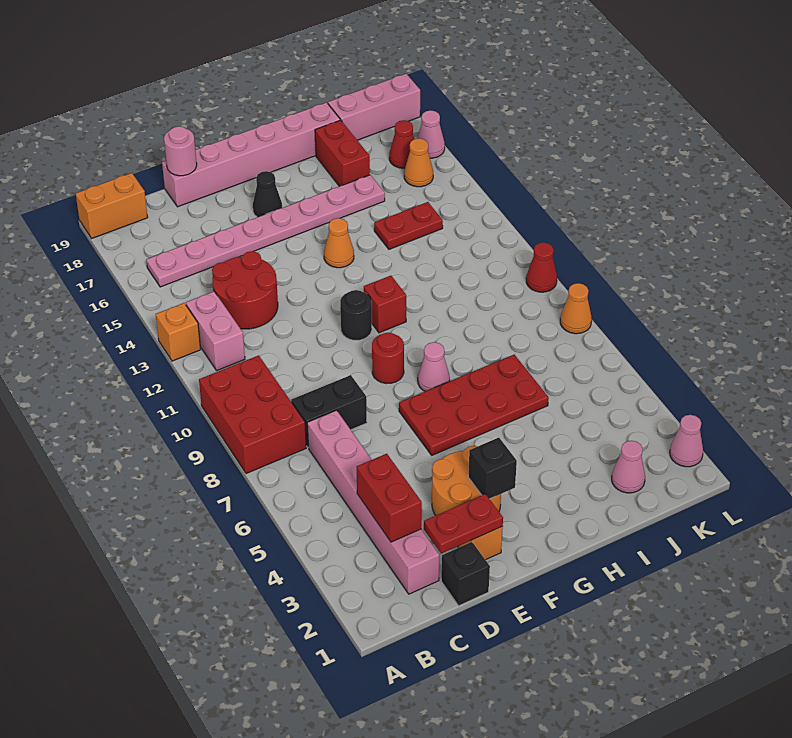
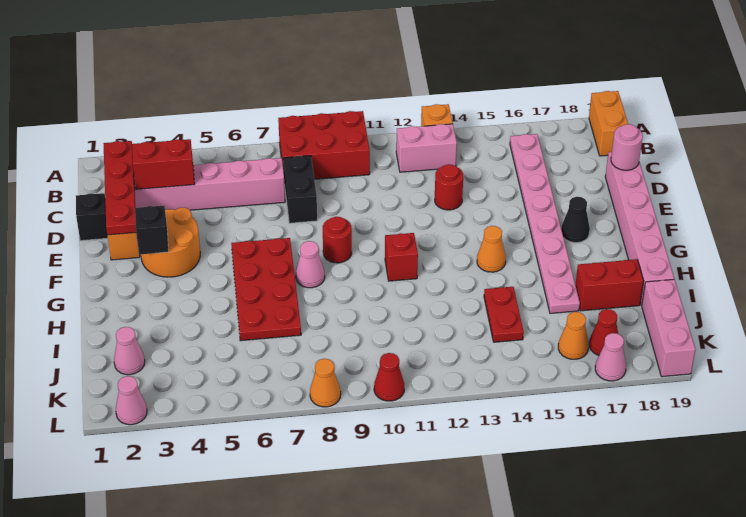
red round brick C13:D14 level 1 -> red round brick D13 level 1
red plate D2:E2 level 2 -> red plate B2:E2 level 2
black round brick F11 level 1 -> none

